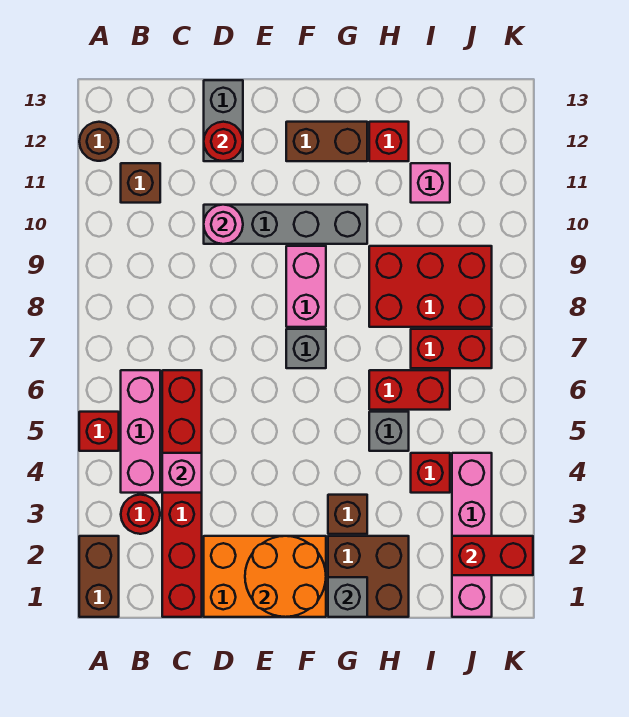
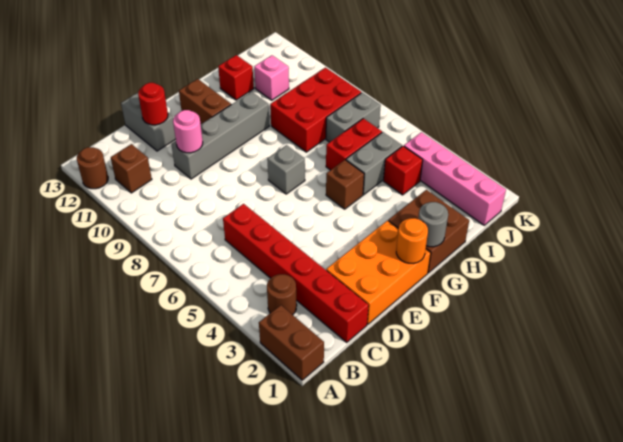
red brick A5 level 1 -> none
red round brick B3 level 1 -> brown round brick B3 level 1
pink brick B4:B6 level 1 -> none
pink brick C4 level 2 -> none
orange round brick E1:F2 level 2 -> orange round brick F1 level 2
pink brick F8:F9 level 1 -> none
brown brick F12:G12 level 1 -> brown brick F11:F12 level 1
grey brick G1 level 2 -> grey round brick G1 level 2
brown brick G3 level 1 -> brown brick G5 level 1
grey brick H5 level 1 -> grey brick H5:I5 level 1
red brick I7:J7 level 1 -> grey brick I7:J7 level 1
red brick J2:K2 level 2 -> none

